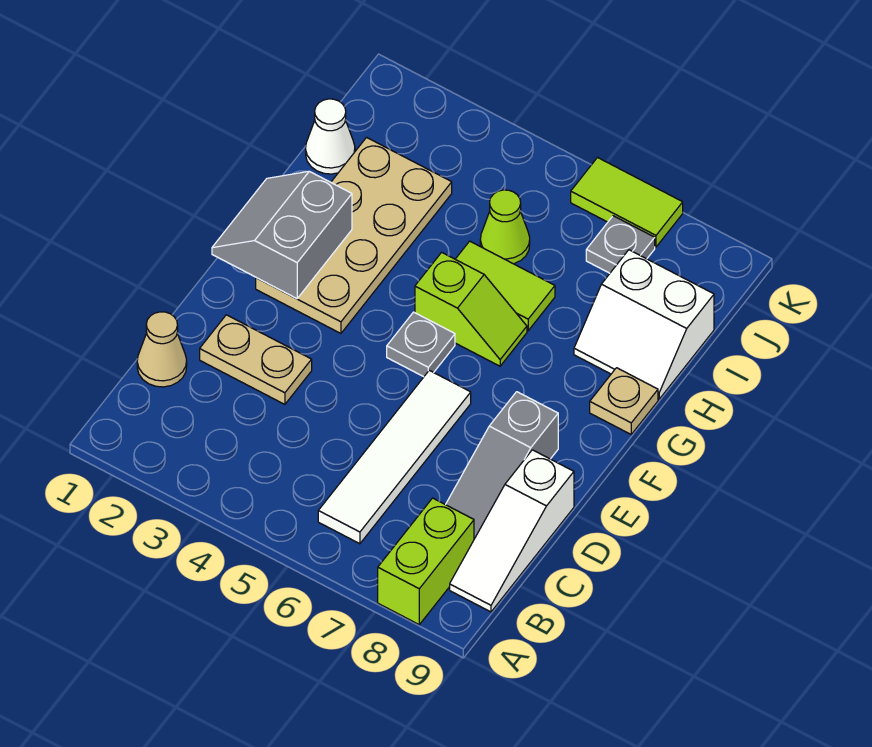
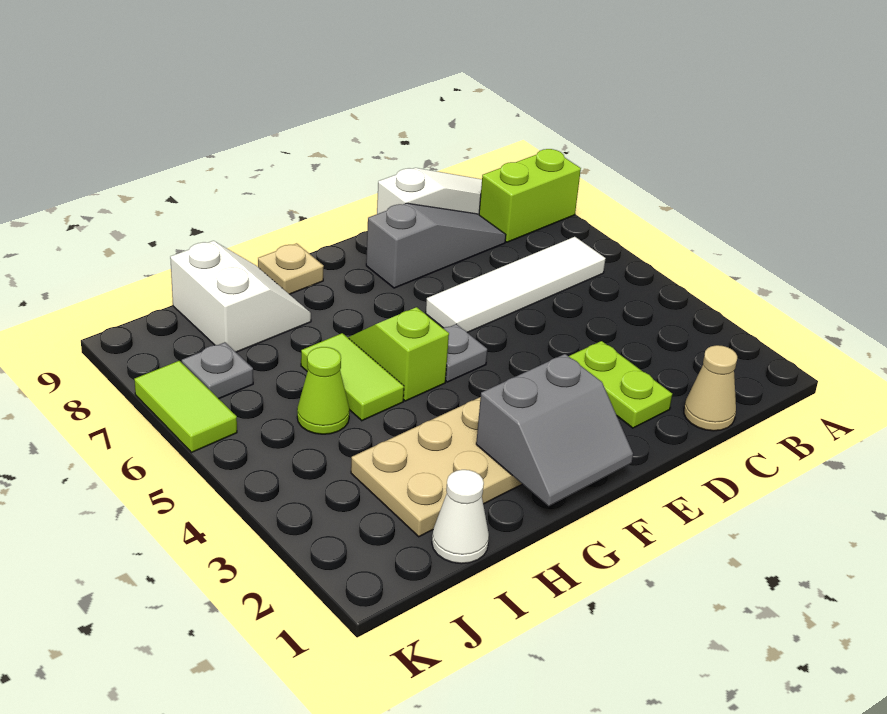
tan plate D2:D3 level 1 -> lime plate D2:D3 level 1

